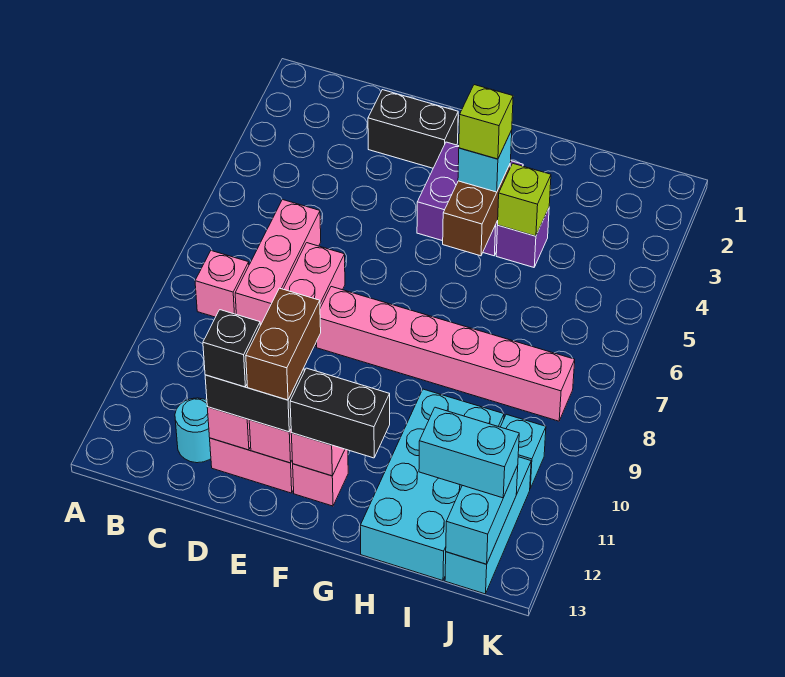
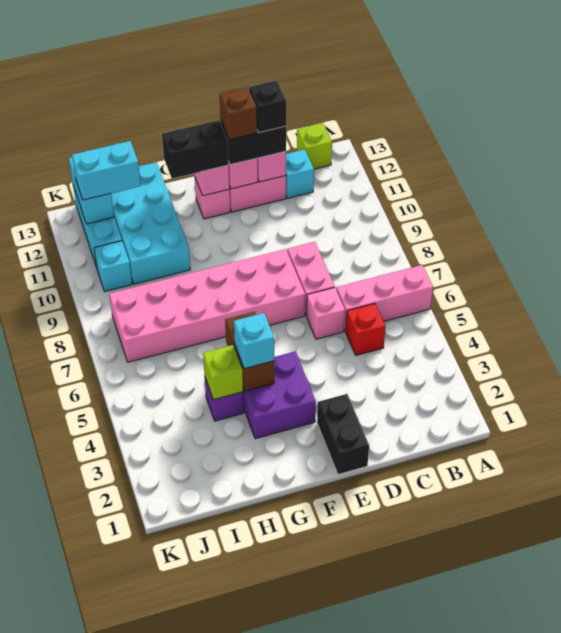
pink brick B8 level 1 -> pink brick D6 level 1
none -> red brick C5 level 1
pink brick C6:C8 level 1 -> pink brick A6:C6 level 1
cyan round brick C12 level 1 -> cyan brick C12 level 1
black brick D2:E2 level 1 -> black brick E1:E2 level 1
pink brick E8:J8 level 1 -> pink brick E7:J8 level 1
brown brick E11:E12 level 4 -> brown brick E12 level 4
lime brick G4 level 4 -> lime brick B13 level 1

